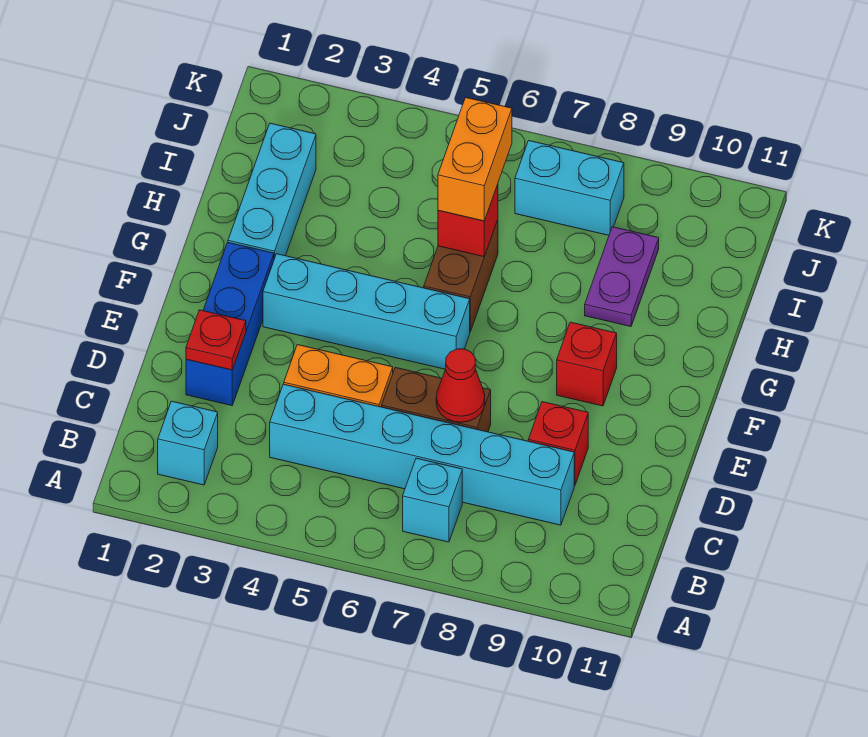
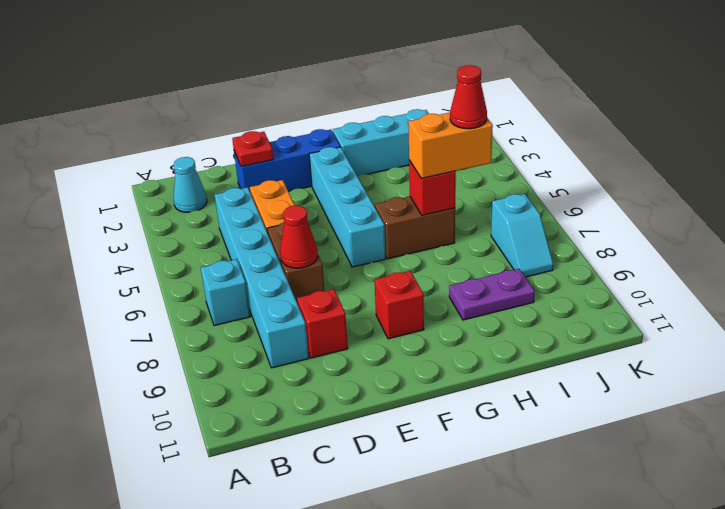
cyan brick B2 level 1 -> cyan cone B2 level 1
none -> red cone I6 level 4
cyan brick J7:J8 level 1 -> cyan slope J7:J8 level 1 top 7

